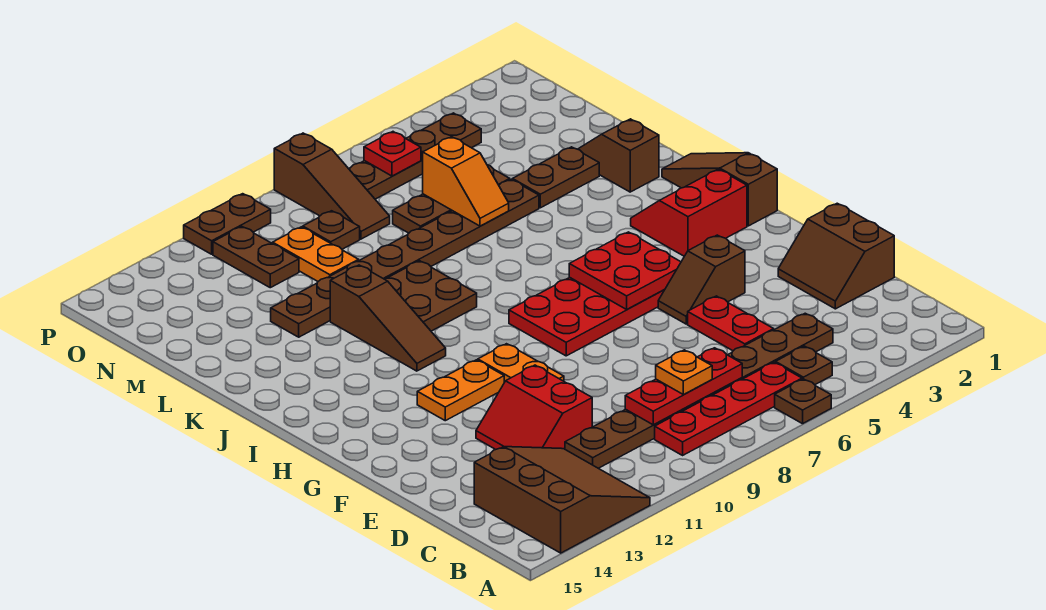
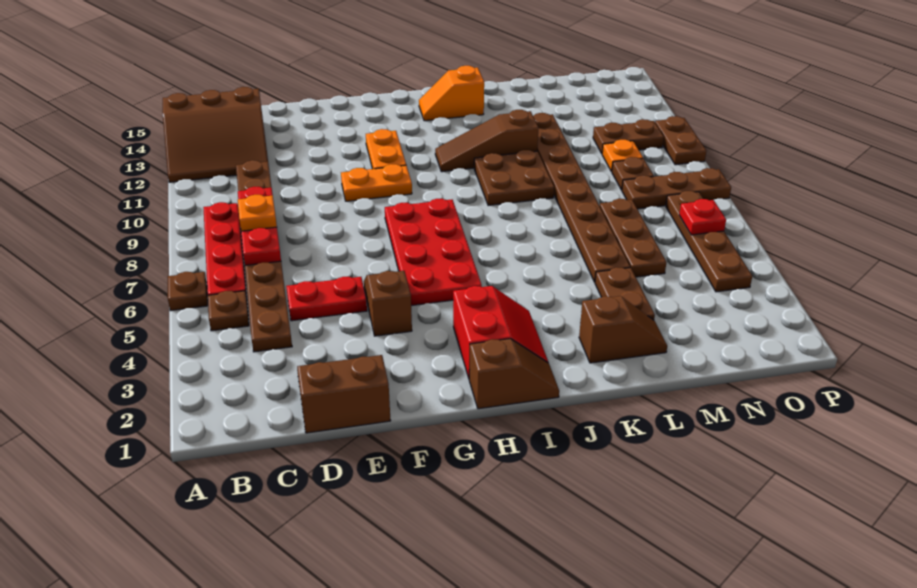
red slope D11:E12 level 1 top 11 -> none
red plate G5:H6 level 2 -> none
brown slope H1:J1 level 1 top H -> brown slope H1:I1 level 1 top H
orange slope L6:M6 level 2 top M -> orange slope I14:J14 level 1 top J
orange plate M10:N10 level 1 -> orange plate N10 level 1
brown slope N8:P8 level 1 top P -> brown plate N8:P8 level 1

